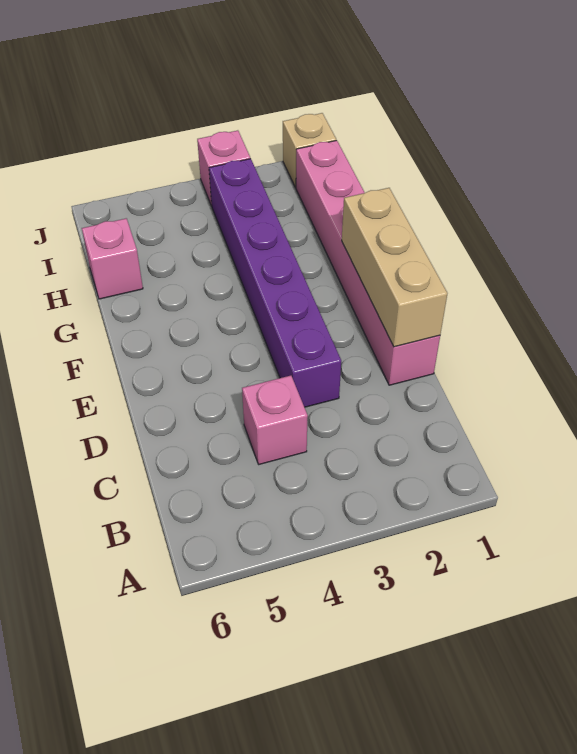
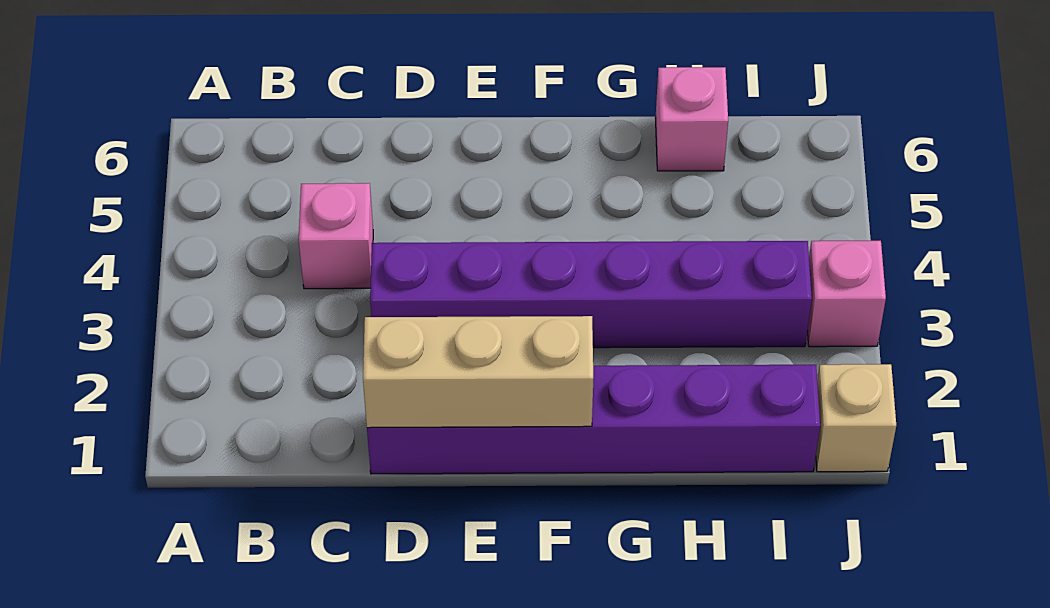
pink brick D1:I1 level 1 -> purple brick D1:I1 level 1

